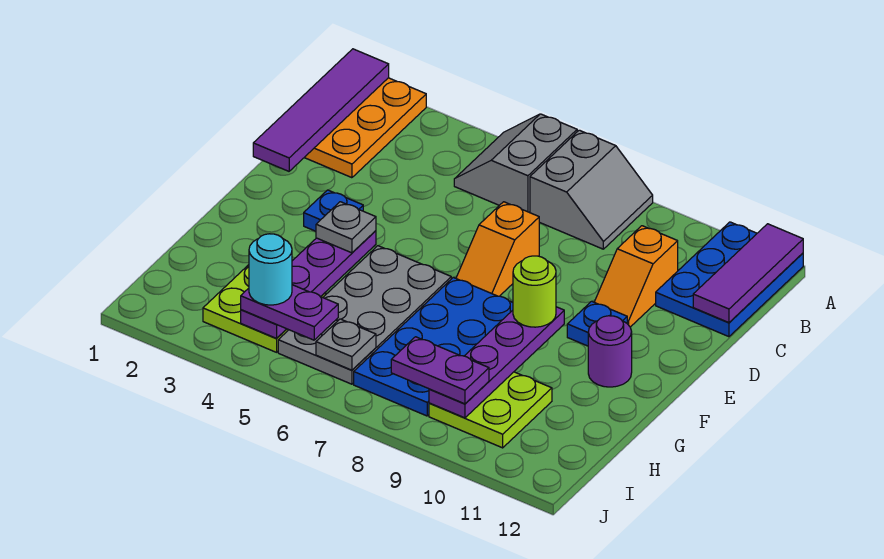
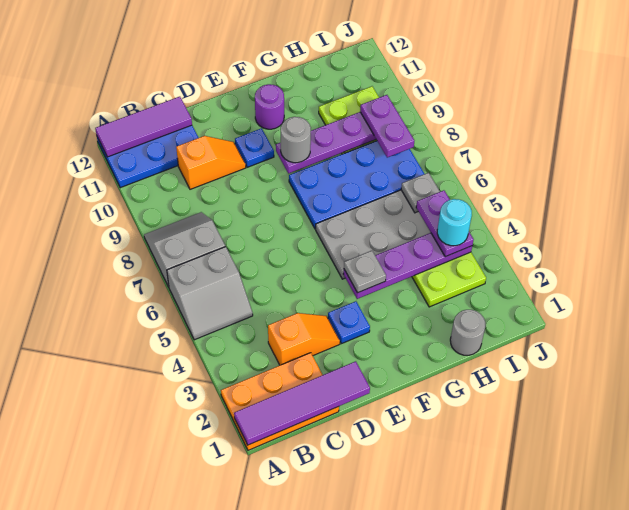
orange slope D7:E7 level 1 top D -> orange slope C3:D3 level 1 top C
lime round brick F9 level 3 -> grey round brick F9 level 3
none -> grey round brick H1 level 1

